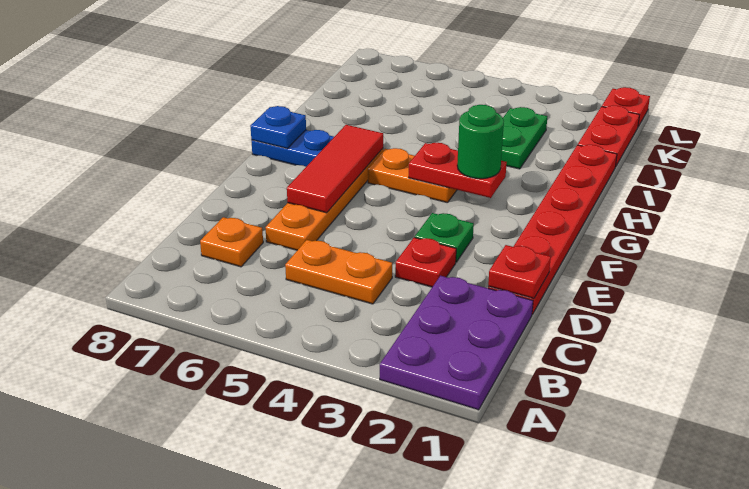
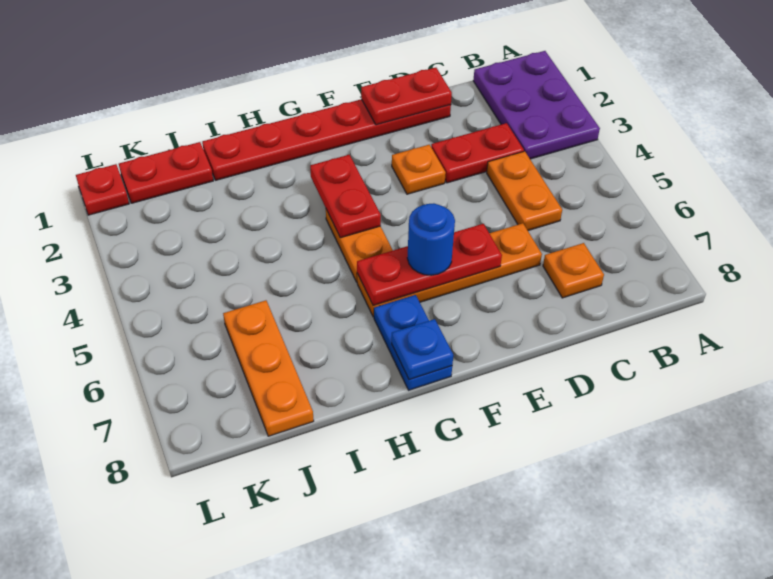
purple plate A1:C2 level 1 -> purple plate A1:B3 level 1
red plate D1 level 2 -> red plate D1:E1 level 2
red plate D3 level 1 -> red plate C3:D3 level 1
green plate E3 level 1 -> orange plate E3 level 1
red tile E6:G6 level 2 -> red plate E6:G6 level 2
none -> blue round brick F6 level 3
green round brick G3 level 3 -> none
green plate I3:J3 level 1 -> none
none -> orange plate J6:J8 level 1

